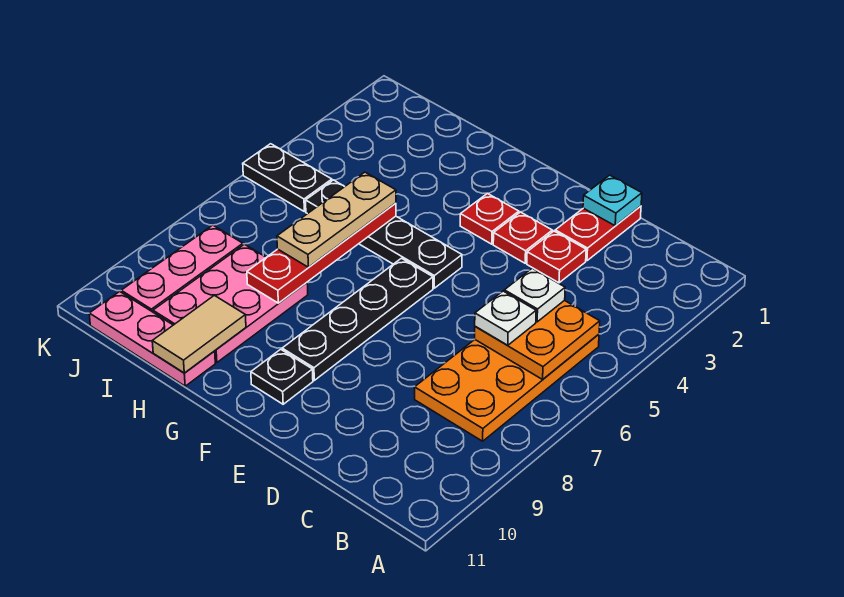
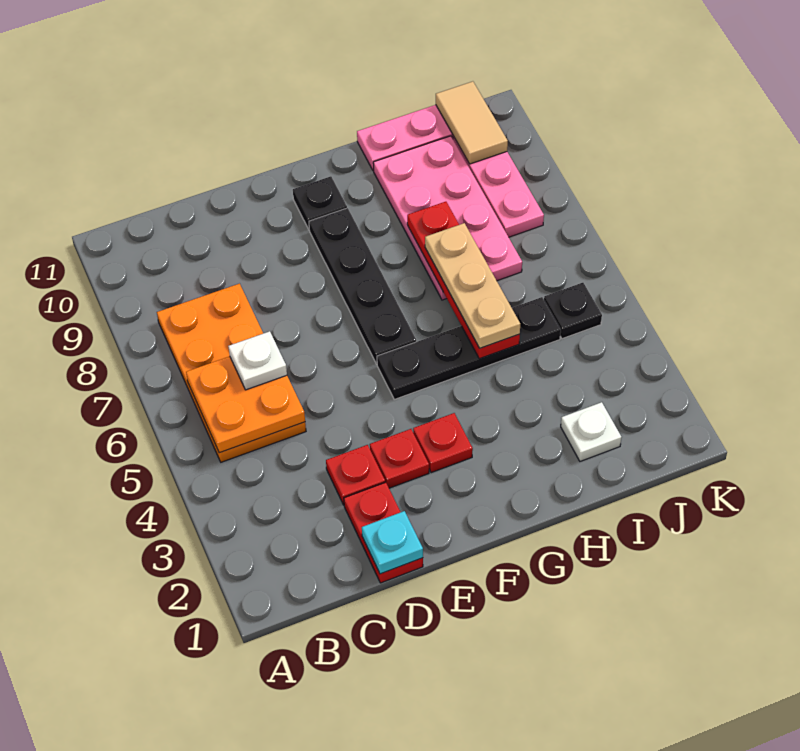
white plate C5 level 3 -> white plate I2 level 1
pink plate H8:I10 level 1 -> pink plate H7:I10 level 1
tan tile H10:H11 level 2 -> tan tile J10:J11 level 2
black plate J5:K5 level 1 -> black plate J5 level 1

